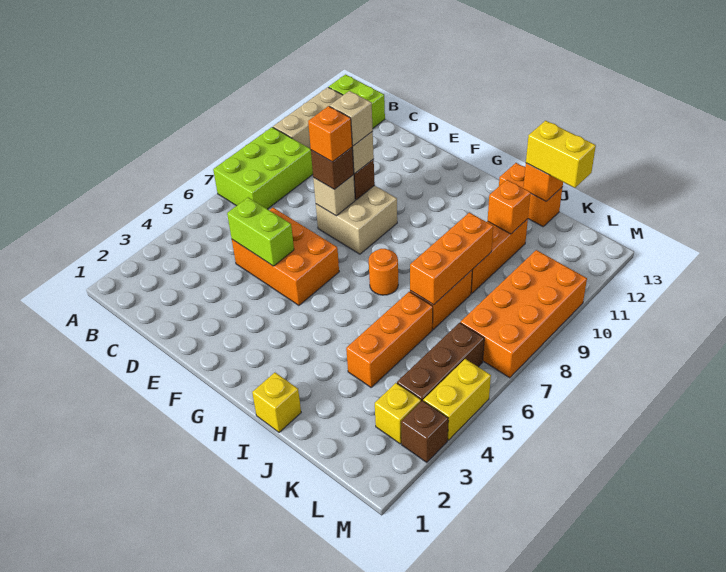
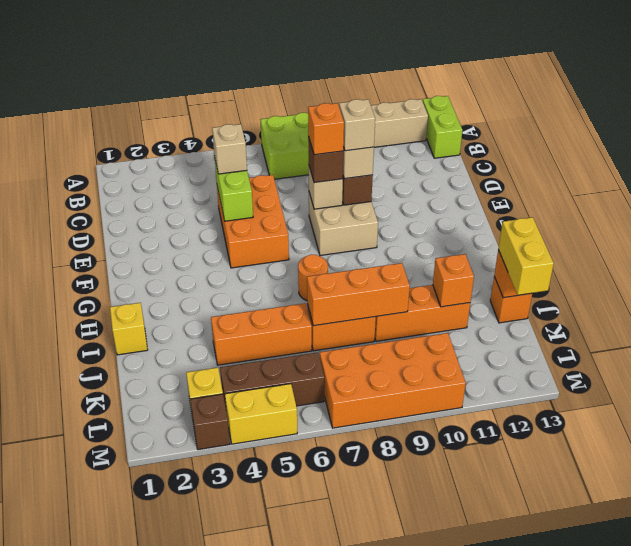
none -> tan brick D5 level 3
orange brick I13:J13 level 1 -> orange brick J13 level 1

